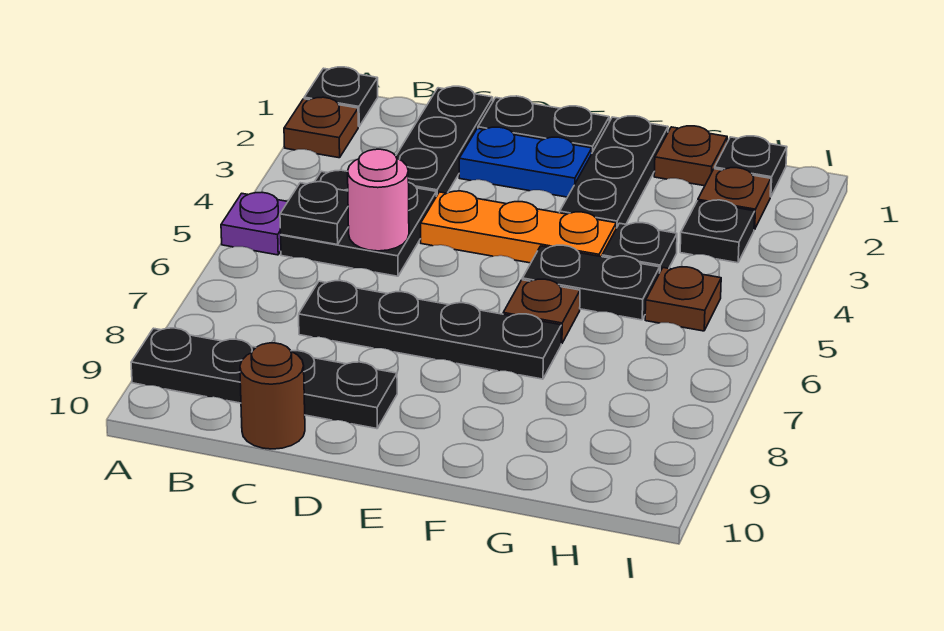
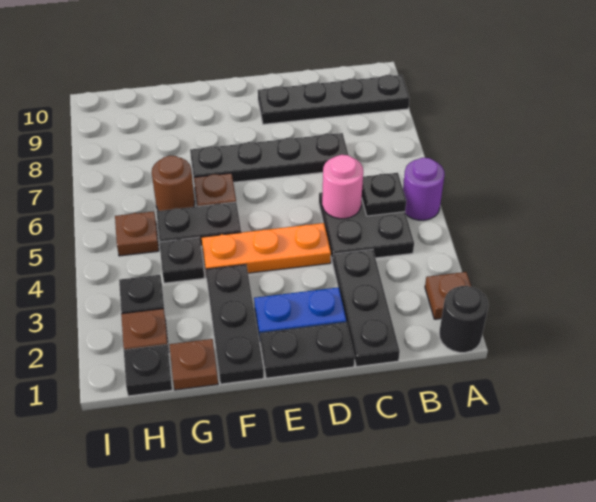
black plate A1 level 1 -> black round brick A1 level 1
purple plate A5 level 1 -> purple round brick A5 level 1
brown round brick C10 level 1 -> brown round brick G6 level 1

